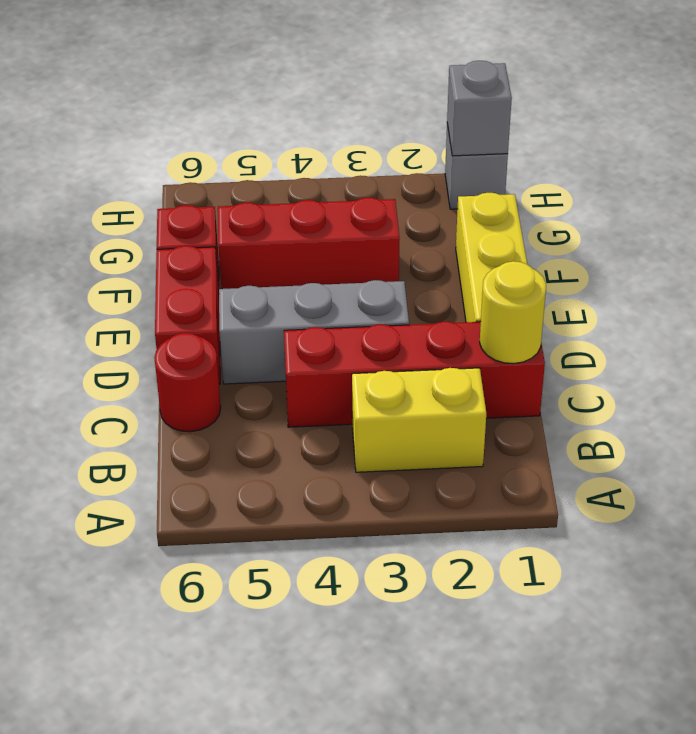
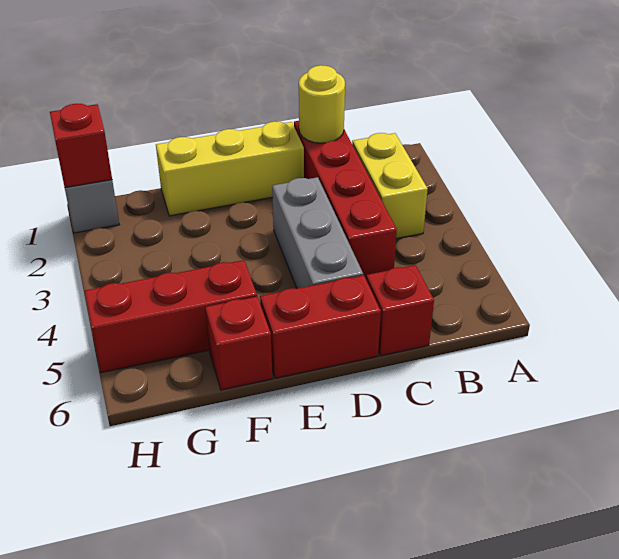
red round brick C6 level 1 -> red brick C6 level 1
red brick F3:F5 level 1 -> red brick F5:H5 level 1
grey brick H1 level 2 -> red brick H1 level 2

